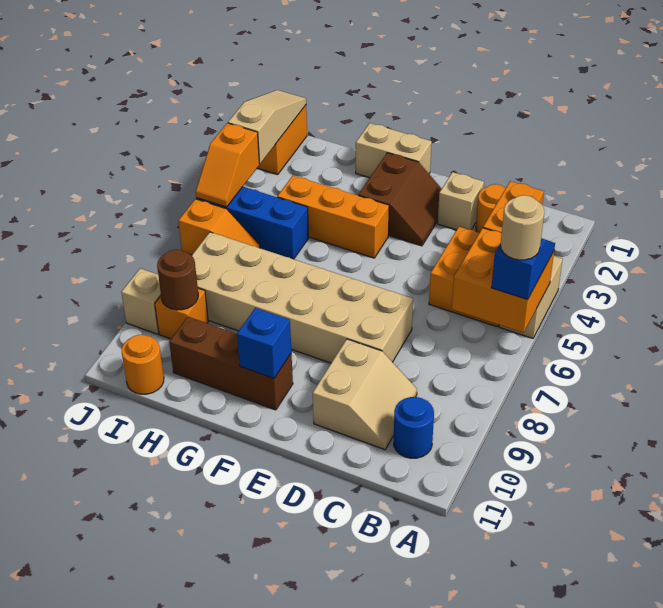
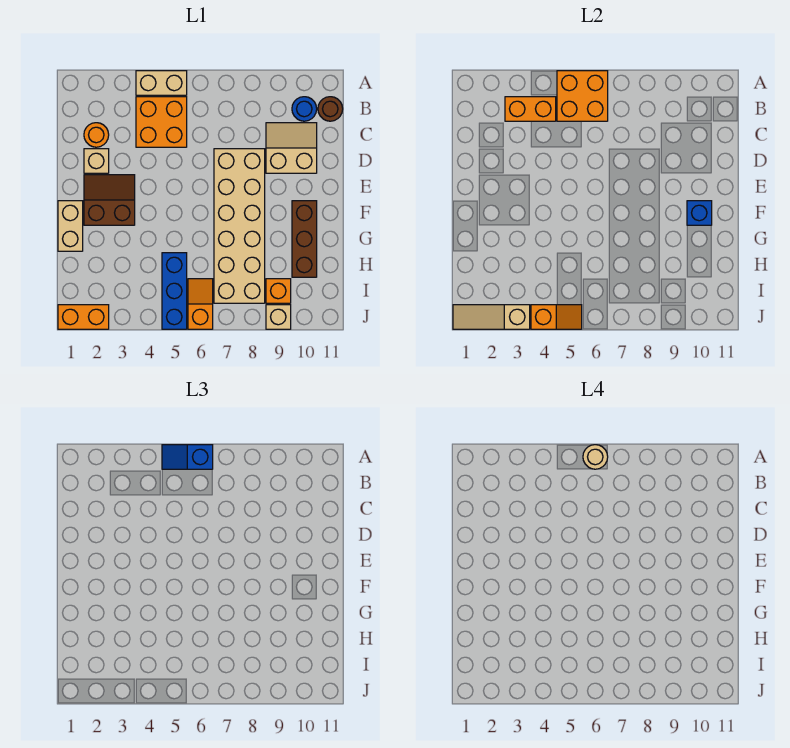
orange brick F4:H4 level 1 -> none
brown round brick I9 level 2 -> brown round brick B11 level 1
orange round brick I11 level 1 -> none

